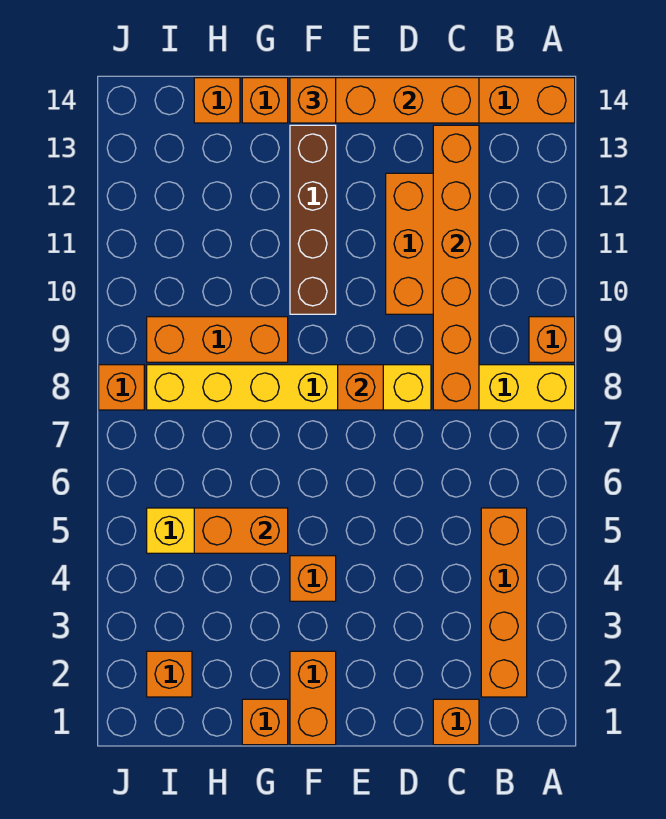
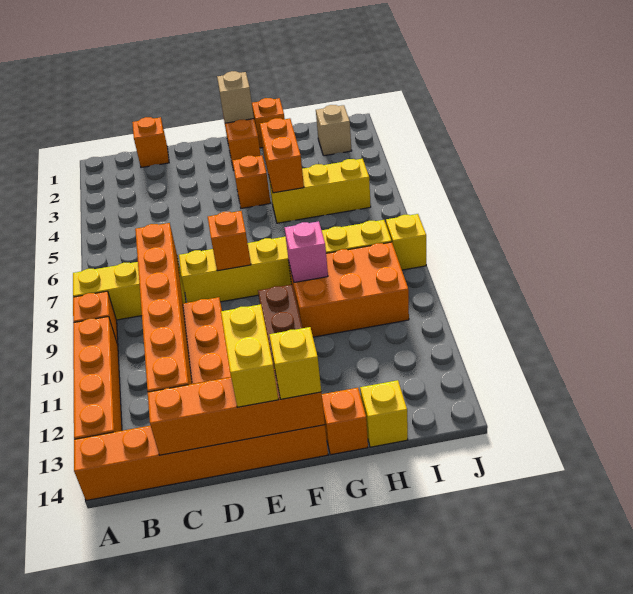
orange brick B2:B5 level 1 -> orange brick A10:A13 level 1
none -> yellow brick E13:E14 level 3
none -> tan brick F1 level 2
orange brick F14 level 3 -> yellow brick F14 level 3
orange brick G5:H5 level 2 -> orange brick G4:G5 level 2
orange brick G9:I9 level 1 -> orange brick G9:I10 level 1
none -> pink brick G9 level 2
orange brick H14 level 1 -> yellow brick H14 level 1
orange brick I2 level 1 -> tan brick I2 level 1
orange brick J8 level 1 -> yellow brick J8 level 1

